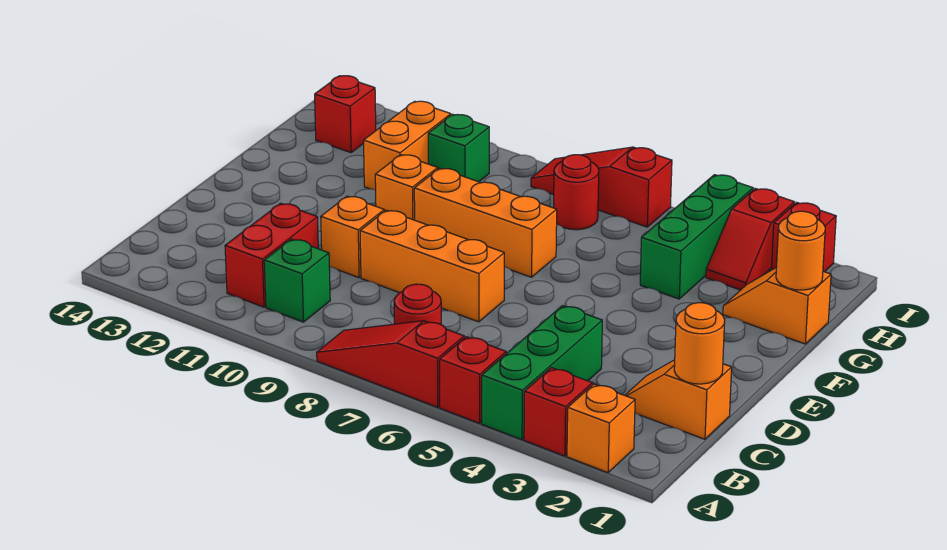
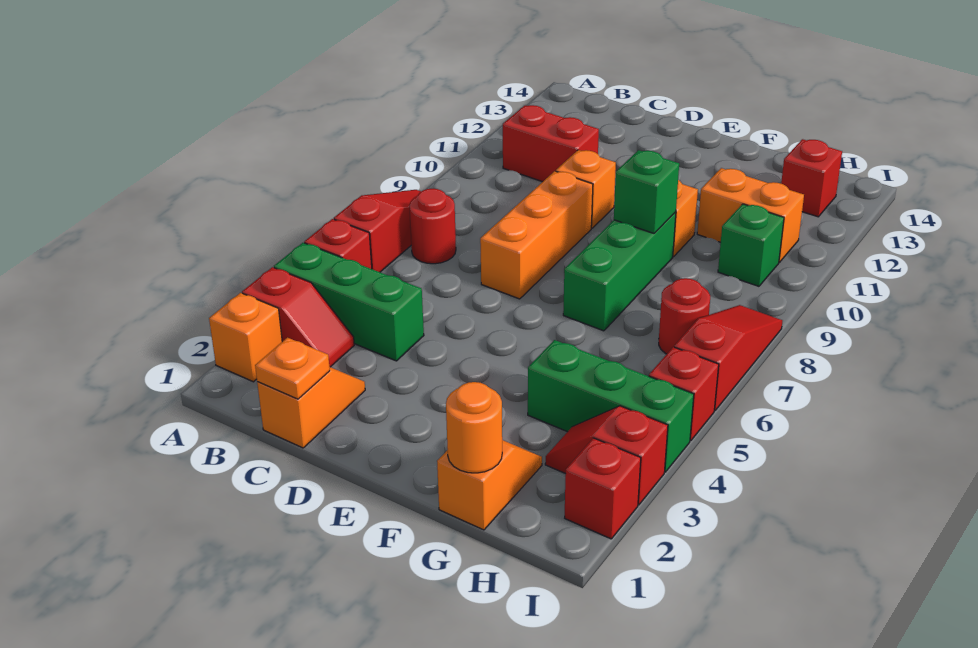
green brick B10 level 1 -> green brick F9 level 2
orange round brick C1 level 2 -> orange plate C1 level 2
orange brick F7:F9 level 1 -> green brick F7:F9 level 1
none -> red brick I5 level 1

